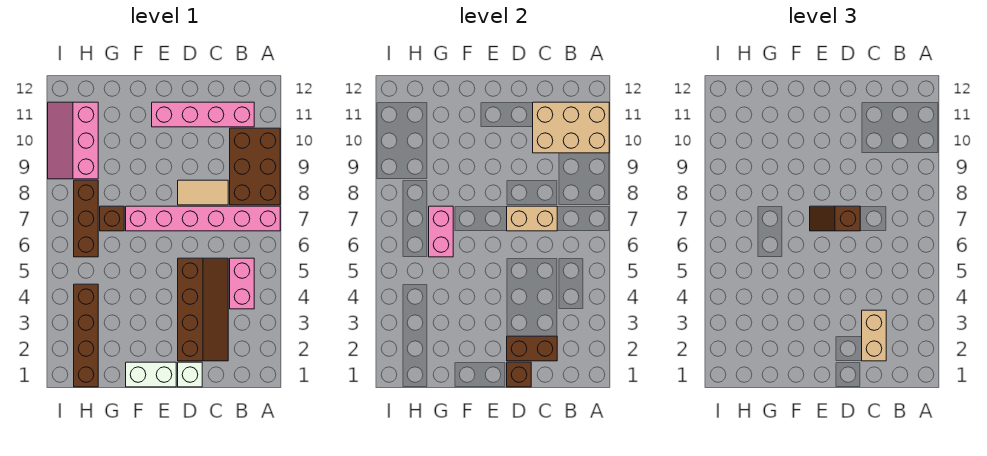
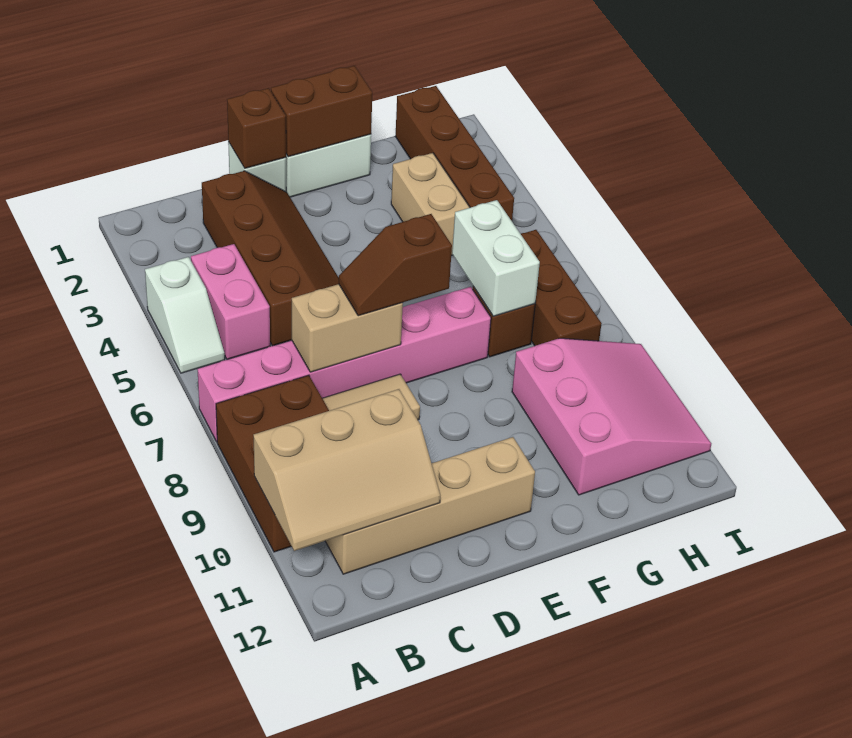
none -> white slope A4:A5 level 1 top 4
tan brick A10:C11 level 2 -> tan slope A10:C11 level 2 top 10
pink brick B11:E11 level 1 -> tan brick B11:E11 level 1
brown slope C2:D5 level 1 top D -> brown slope C2:D5 level 1 top C
brown brick C2:D2 level 2 -> brown brick E1:F1 level 2
tan brick C2:C3 level 3 -> tan brick G3:G4 level 1
brown slope D7:E7 level 3 top D -> brown slope D7:E7 level 3 top E
pink brick G6:G7 level 2 -> white brick G6:G7 level 2
pink slope H9:I11 level 1 top H -> pink slope G9:I11 level 1 top G

